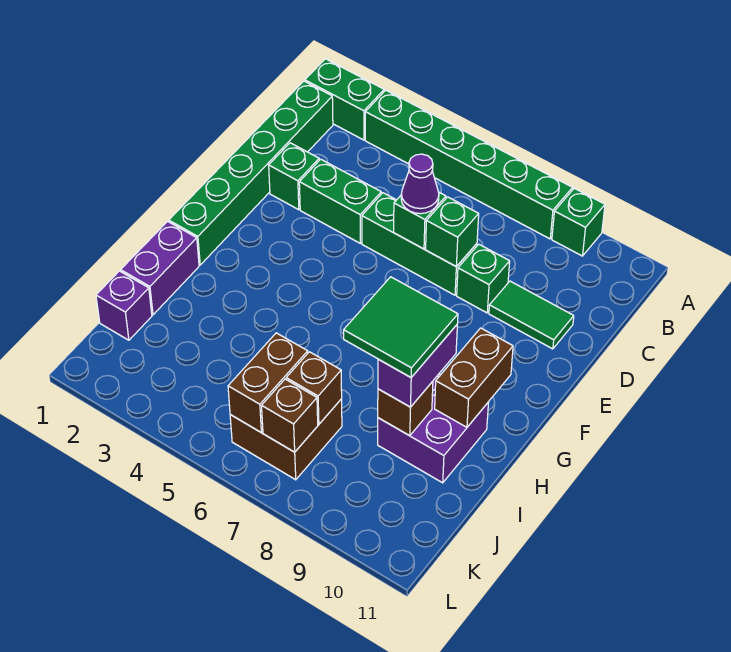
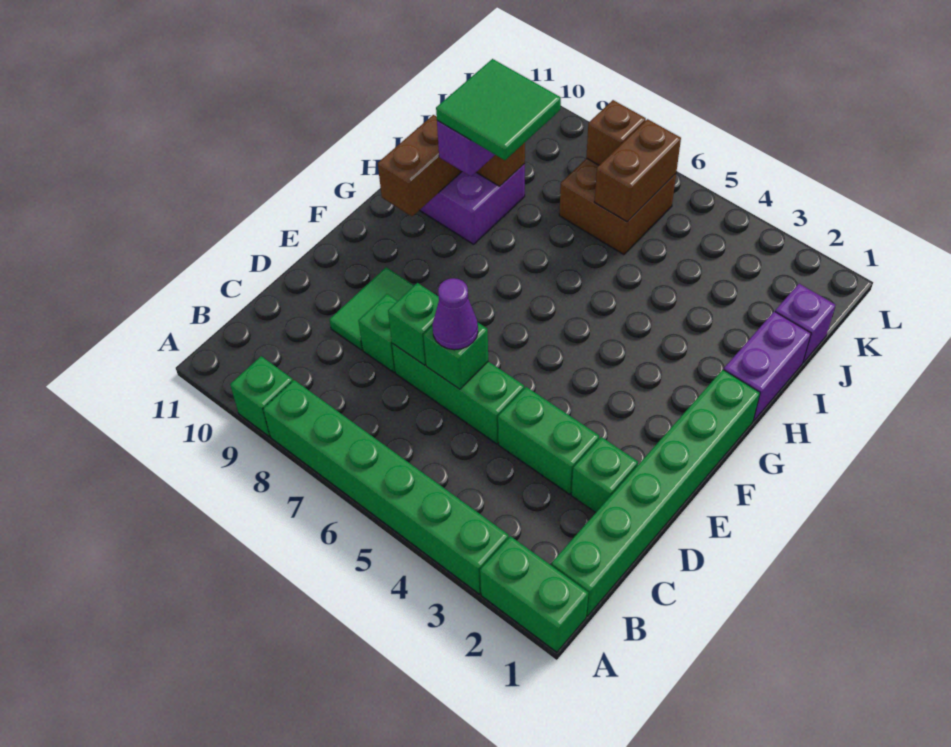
green tile D9:D10 level 1 -> green tile D9:E9 level 1
brown brick J7 level 2 -> none

